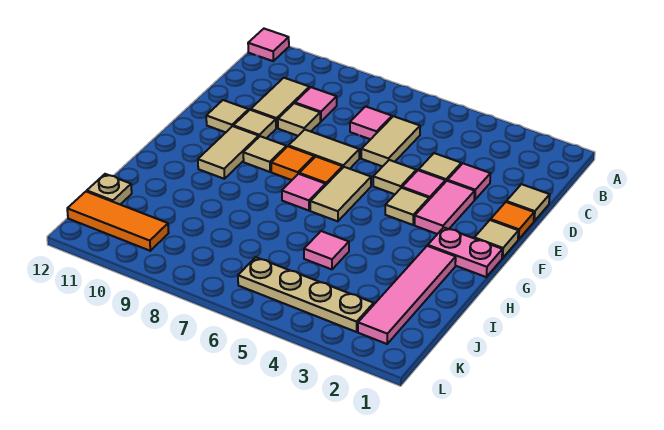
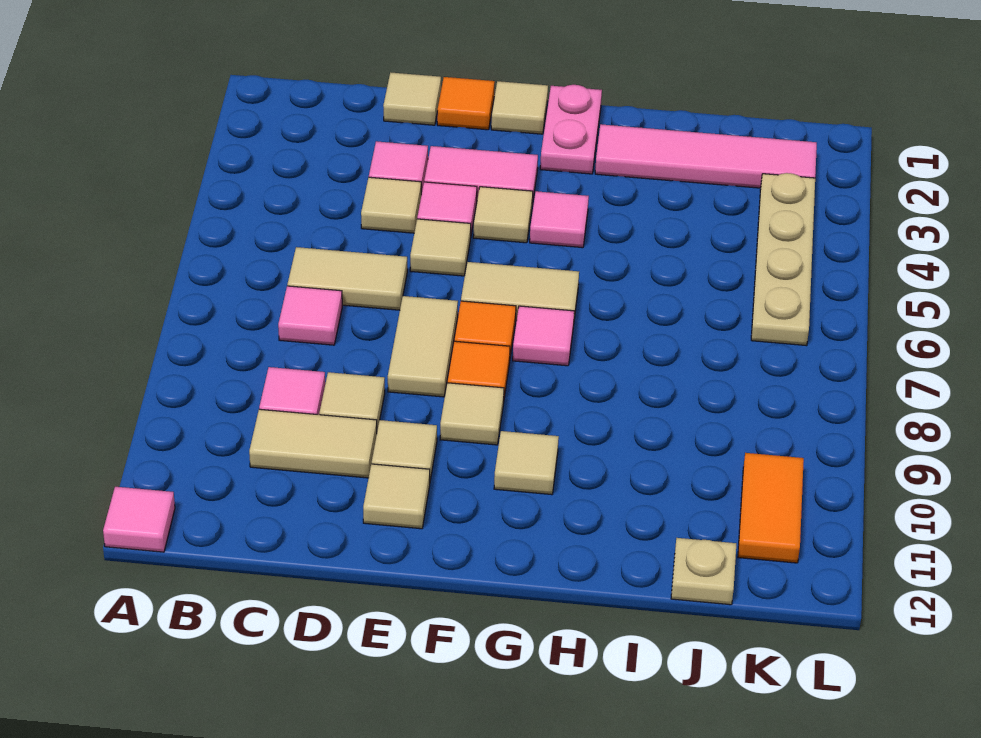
tan tile F10:G10 level 1 -> tan tile G10 level 1
pink tile I5 level 1 -> pink tile G4 level 1
orange tile K10:K12 level 1 -> orange tile K10:K11 level 1

